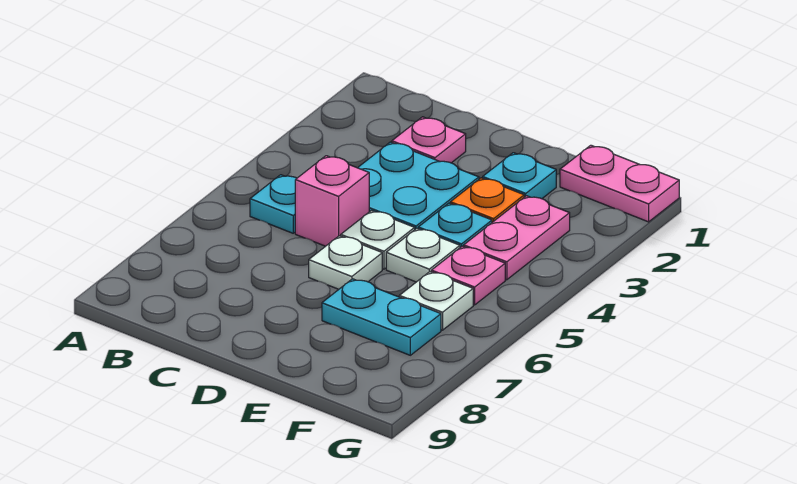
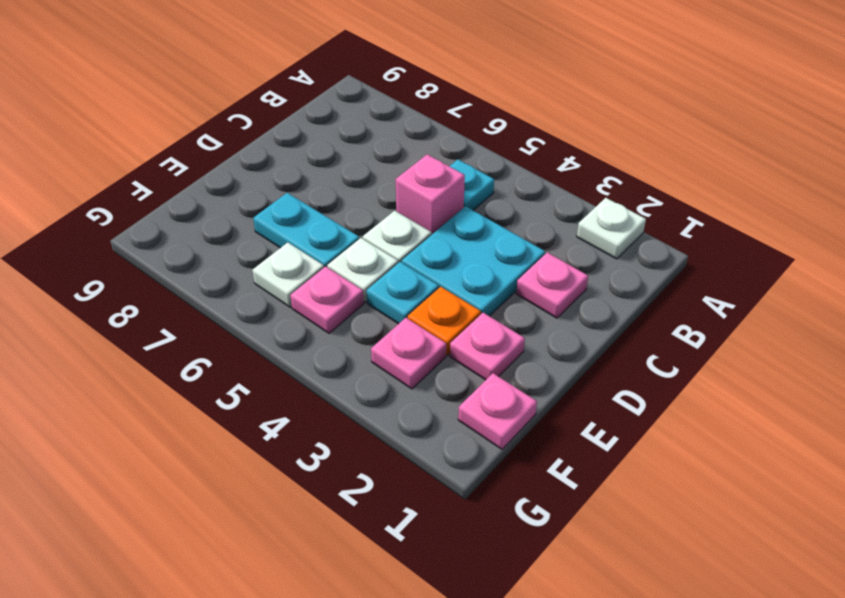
white plate D6 level 1 -> white plate A2 level 1
cyan plate E2 level 1 -> pink plate E2 level 1
cyan plate E7:F7 level 1 -> cyan plate E6:E7 level 1
pink plate F1:G1 level 1 -> pink plate F1 level 1
pink plate F3:F4 level 1 -> pink plate F3 level 1

